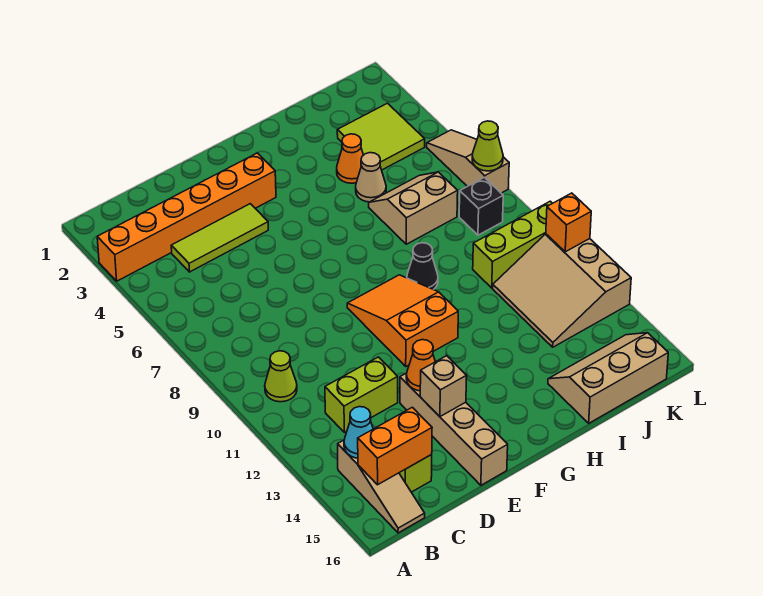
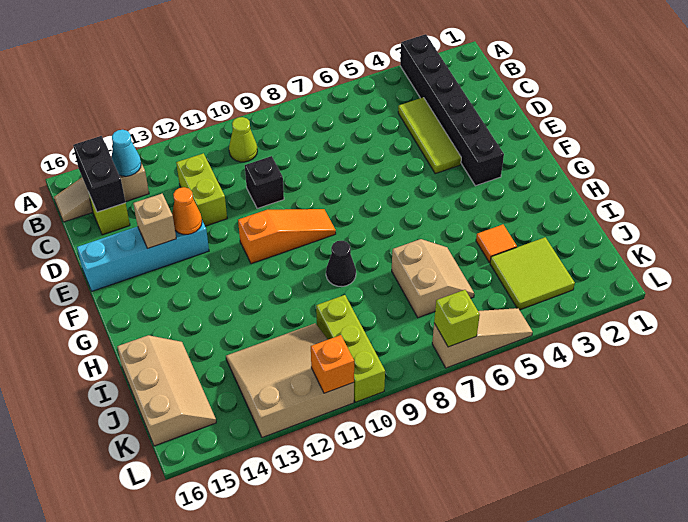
orange brick A3:F3 level 1 -> black brick A3:F3 level 1
orange brick B15:C15 level 2 -> black brick B15:C15 level 2
tan brick E13:E16 level 1 -> cyan brick E13:E16 level 1
orange slope F9:G11 level 1 top 11 -> orange slope F9:F11 level 1 top 11
orange cone I4 level 1 -> orange tile I4 level 1
tan cone I5 level 1 -> none
black brick K8 level 1 -> black brick D10 level 1
lime cone L7 level 2 -> lime brick L7 level 2

